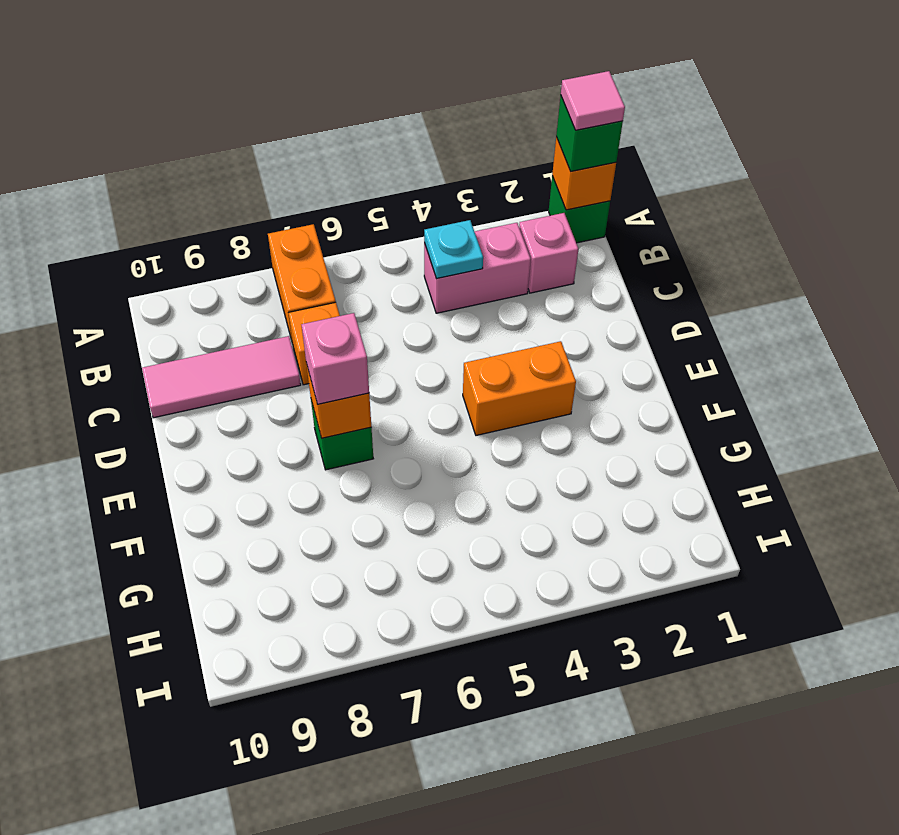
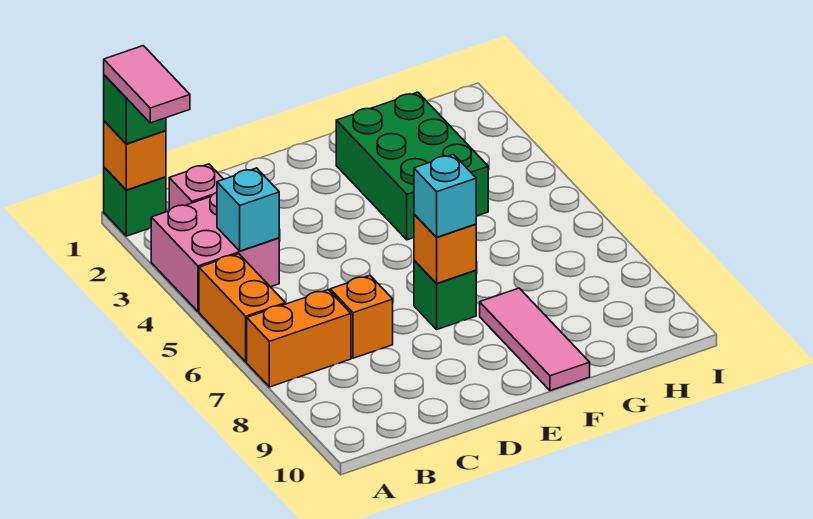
pink tile A1 level 4 -> pink tile A1:A2 level 4
pink brick B3:B4 level 1 -> pink brick A3:B4 level 1
cyan plate B4 level 2 -> cyan brick B4 level 2
pink tile C8:C10 level 1 -> pink tile F8:F10 level 1
orange brick E3:E4 level 1 -> orange brick A5:A6 level 1
pink brick E7 level 3 -> cyan brick E7 level 3
none -> green brick F2:G4 level 1

